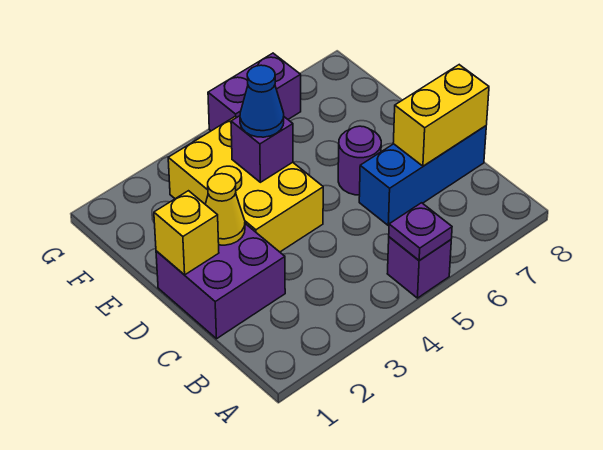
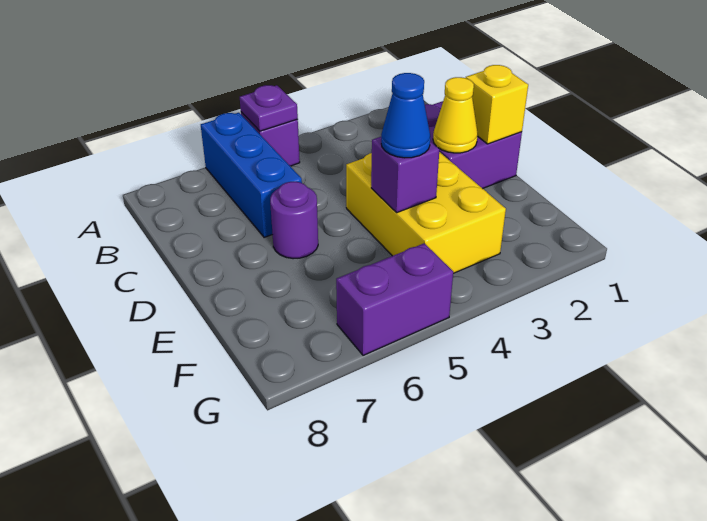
blue brick C6:C8 level 1 -> blue brick A6:C6 level 1
yellow brick C7:C8 level 2 -> none

